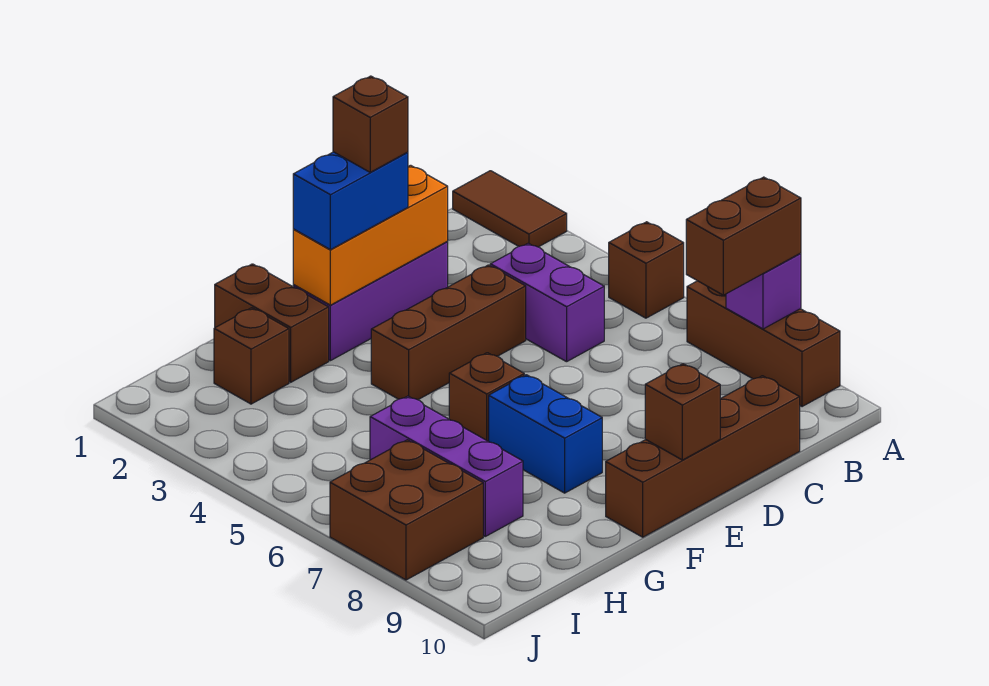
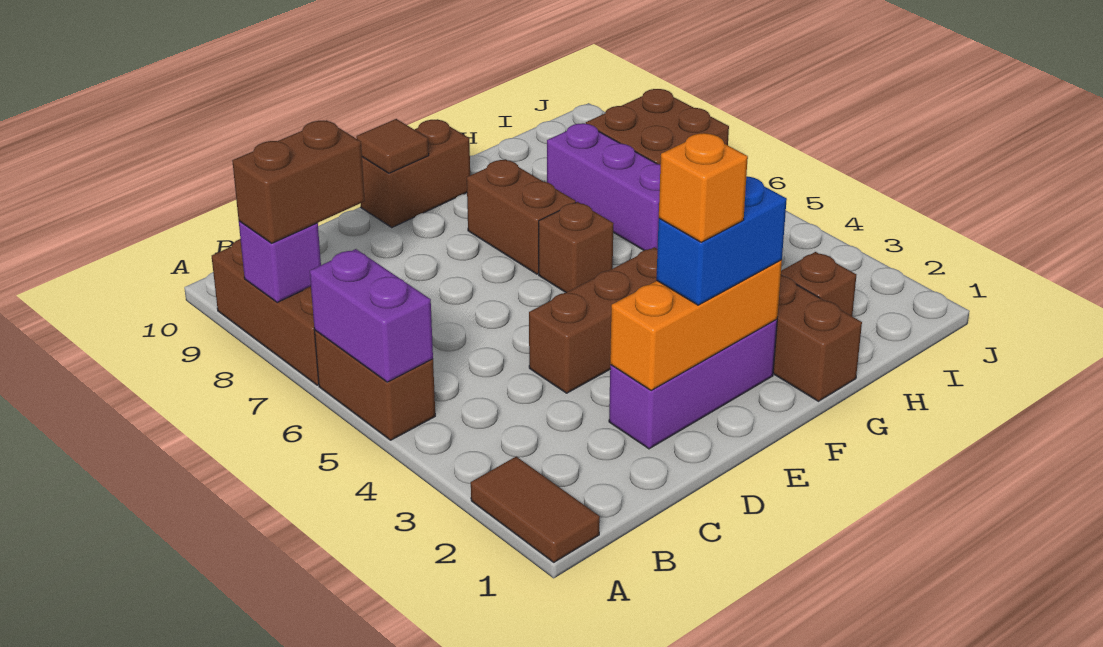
brown brick A5 level 1 -> brown brick A5:A6 level 1
purple brick C4:C5 level 1 -> purple brick A5:A6 level 2
brown brick C10:F10 level 1 -> brown brick E10:F10 level 1
brown brick E2 level 4 -> orange brick E2 level 4
brown brick E10 level 2 -> brown tile E10 level 2
blue brick F7:F8 level 1 -> brown brick F7:F8 level 1

